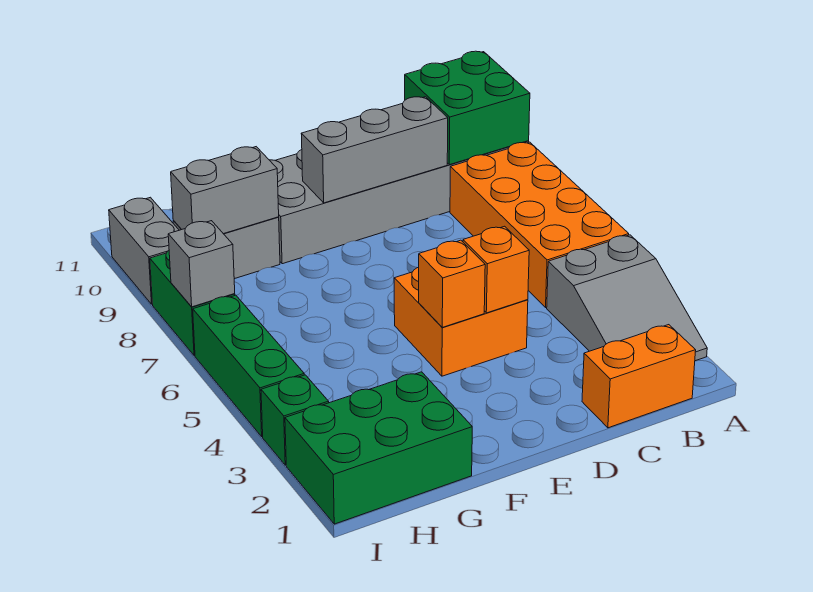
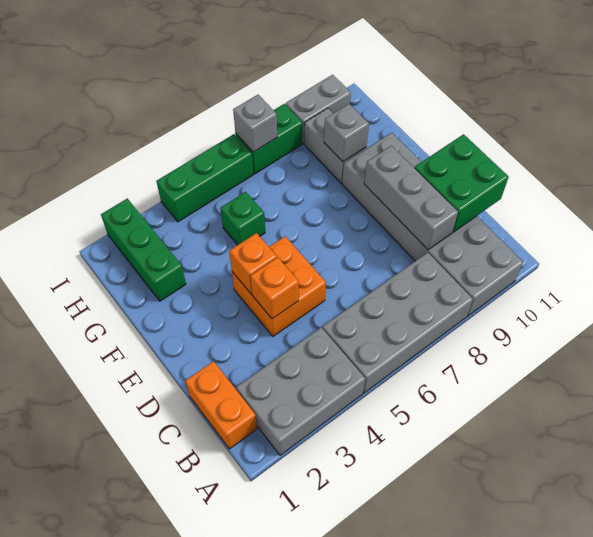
grey slope A2:B4 level 1 top 4 -> grey brick A2:B4 level 1
orange brick A5:B8 level 1 -> grey brick A5:B8 level 1
green brick A9:B10 level 2 -> green brick C10:D11 level 2
green brick G1:I2 level 1 -> green brick G2:I2 level 1
grey brick G9:H9 level 2 -> grey brick G9 level 2
green brick I3 level 1 -> green brick G5 level 1

